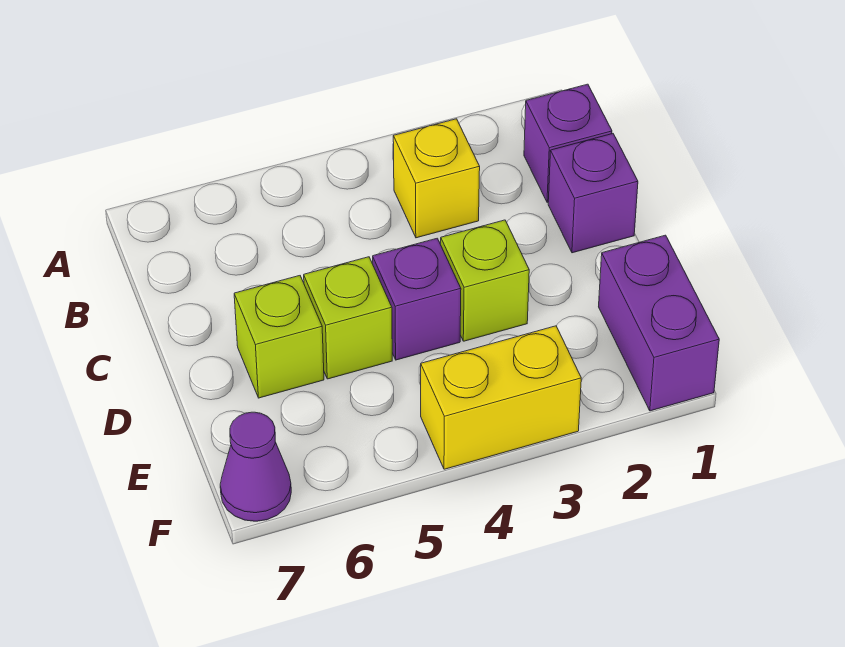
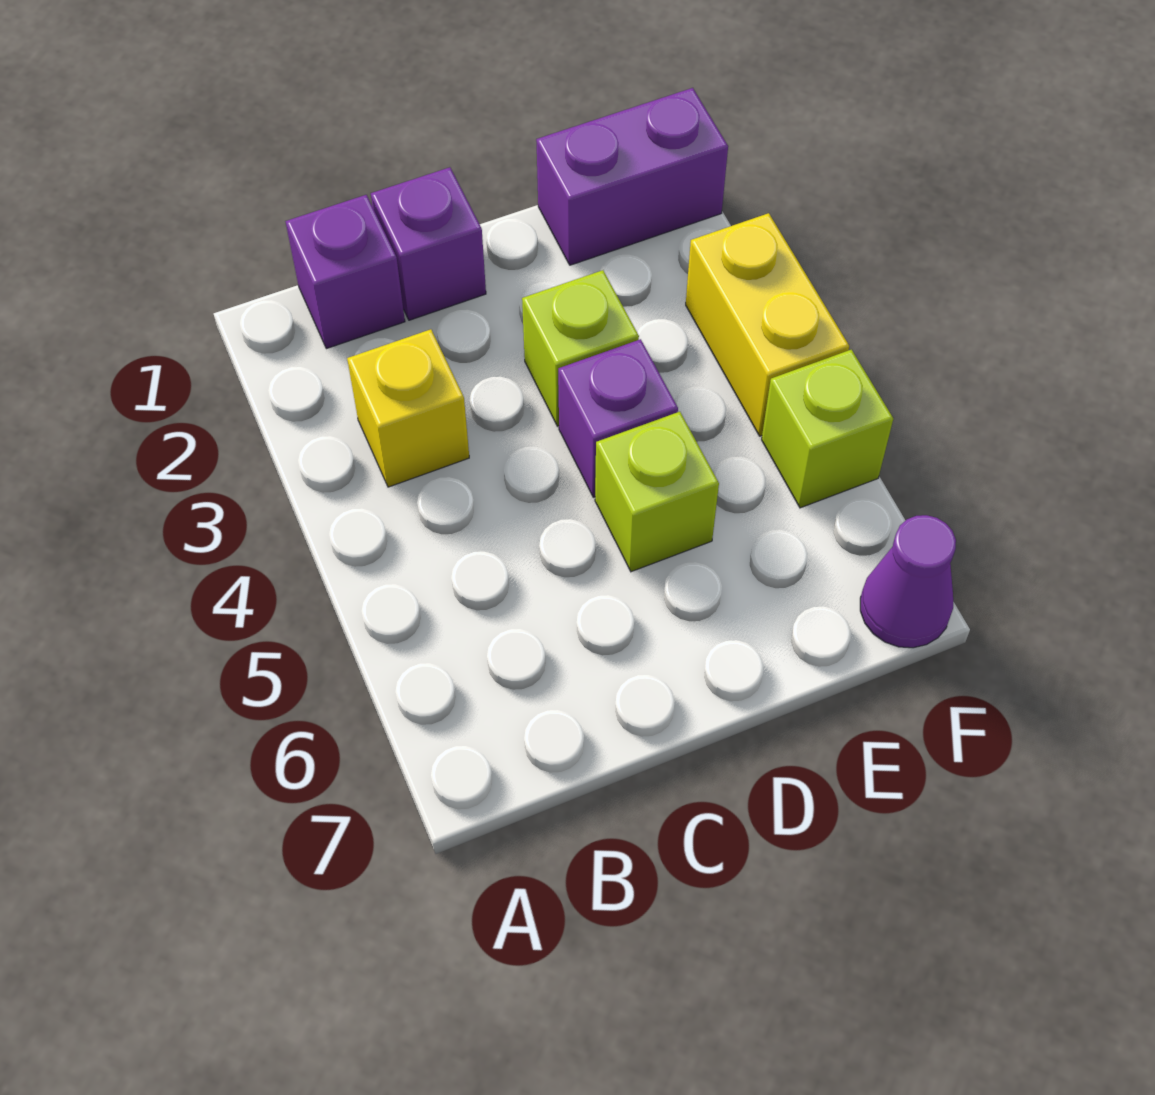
lime brick D6 level 1 -> lime brick F5 level 1

